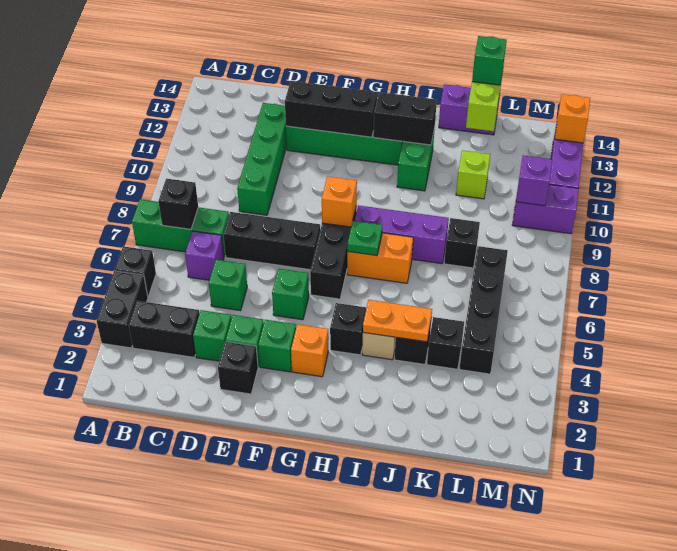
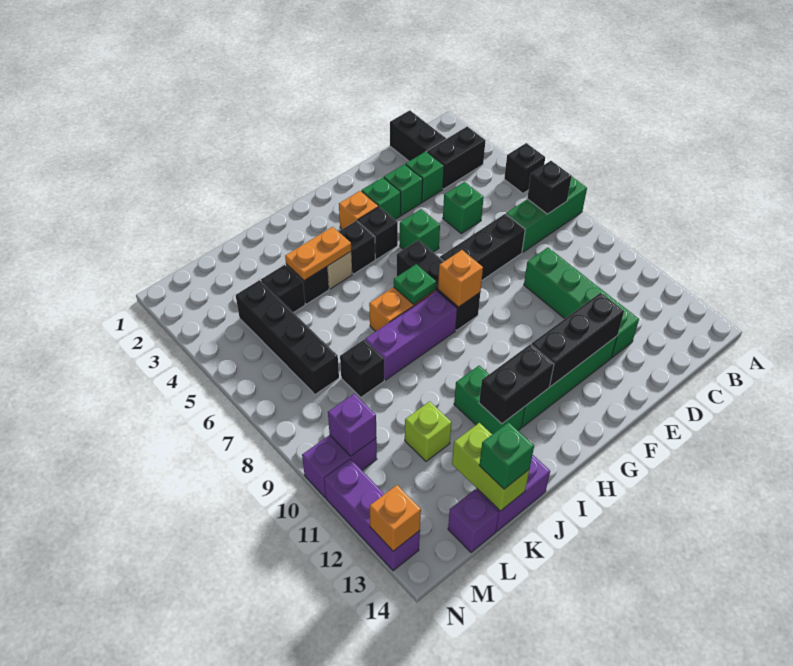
black brick A3:A4 level 1 -> black brick C1:C2 level 1
purple brick C6 level 1 -> purple brick L14 level 1
black brick E2 level 1 -> black brick G4 level 1

